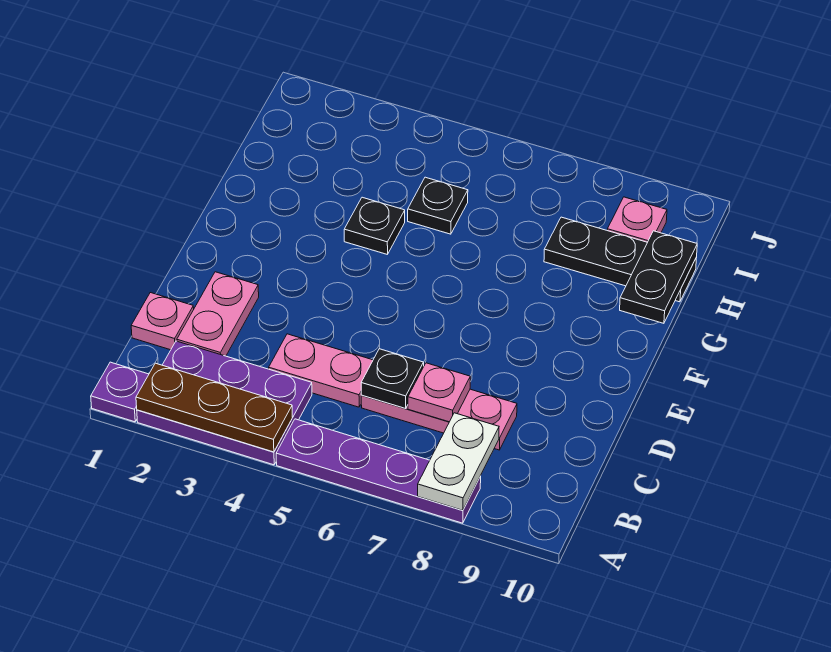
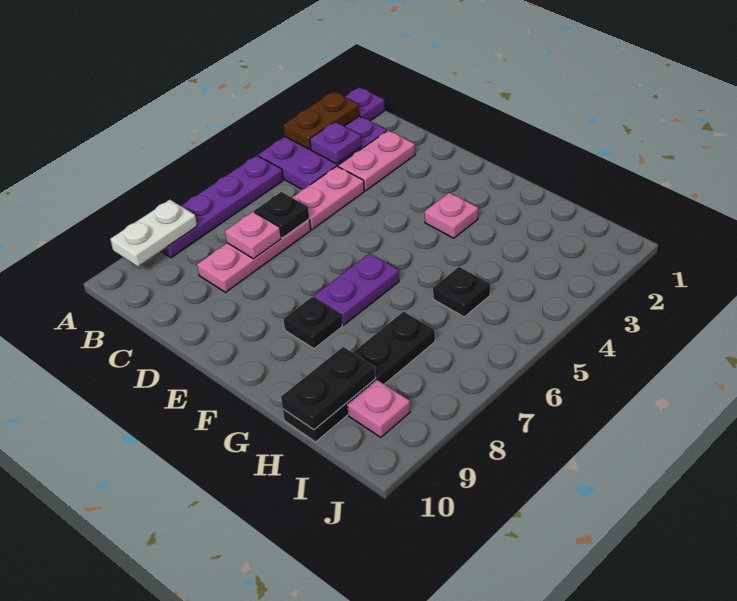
brown plate A2:A4 level 2 -> brown plate A2:A3 level 2
white plate A8:B8 level 2 -> white plate A8:A9 level 2
none -> purple plate B3 level 2
pink plate C1 level 1 -> pink plate F3 level 1
pink plate C2:D2 level 1 -> pink plate C2:C3 level 1
none -> purple plate F6:F7 level 1
black plate G4 level 1 -> black plate F8 level 1
black plate G10:H10 level 2 -> black plate H9:H10 level 2
black plate H8:H10 level 1 -> black plate H7:H10 level 1

